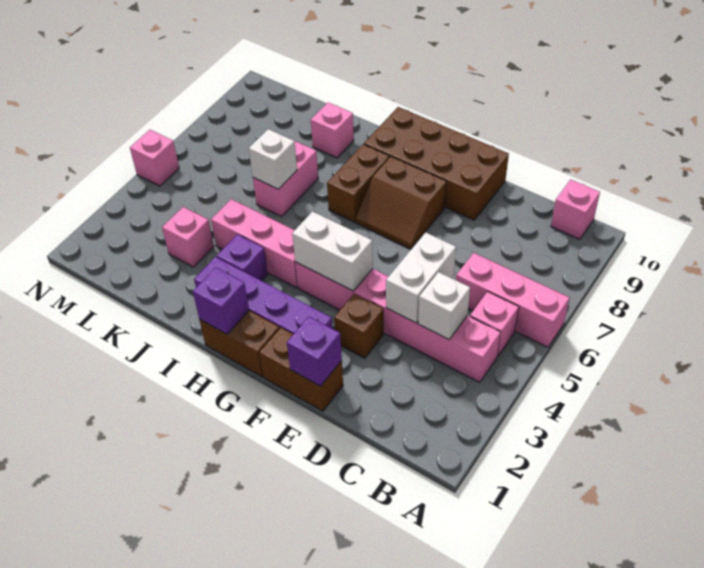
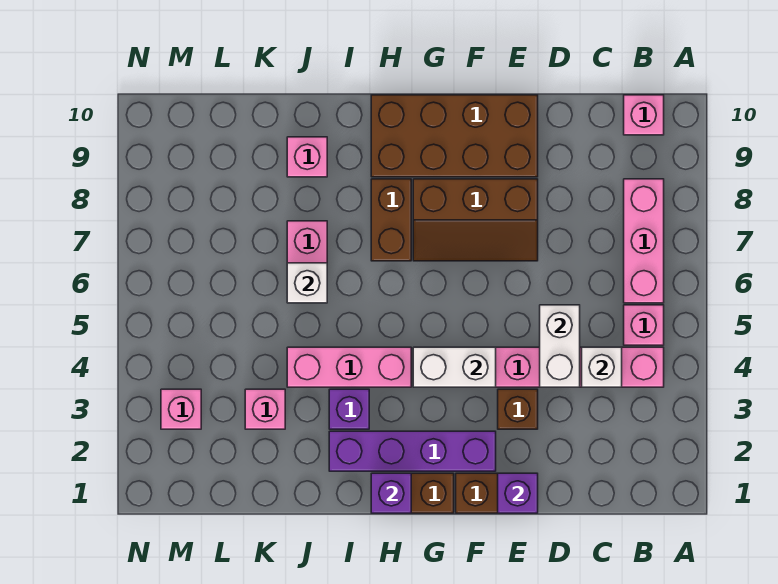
pink brick A6:C6 level 1 -> pink brick B6:B8 level 1
brown slope F7:G8 level 1 top 8 -> brown slope E7:G8 level 1 top 8
pink brick N5 level 1 -> pink brick M3 level 1

